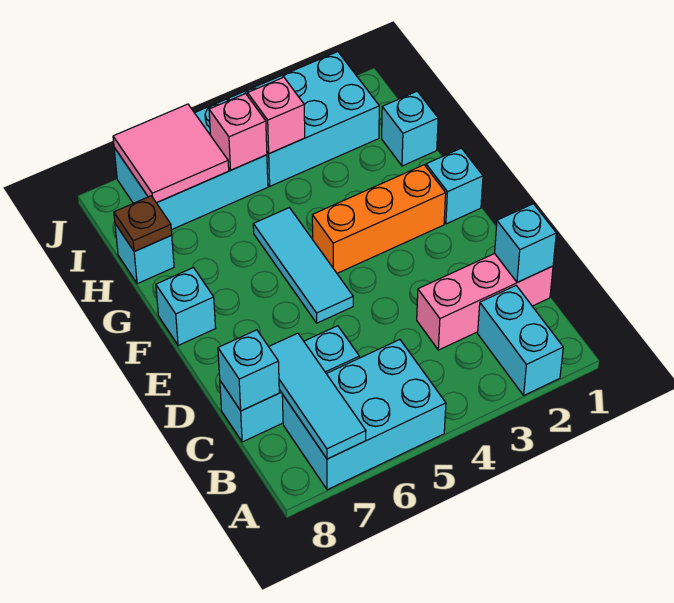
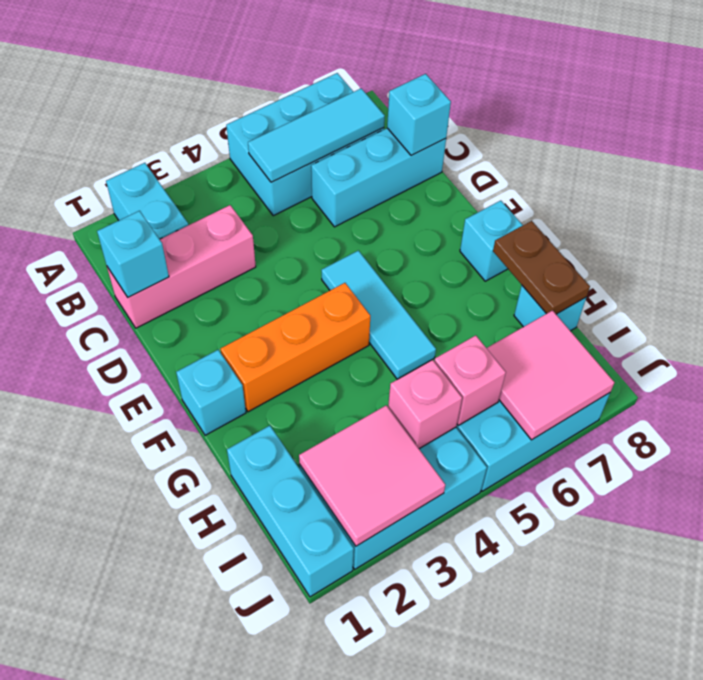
cyan tile A7:C7 level 2 -> cyan tile B5:B7 level 2
cyan brick H1 level 1 -> cyan brick H1:J1 level 1
brown plate H8 level 2 -> brown plate G8:H8 level 2
none -> pink tile I2:J3 level 2

